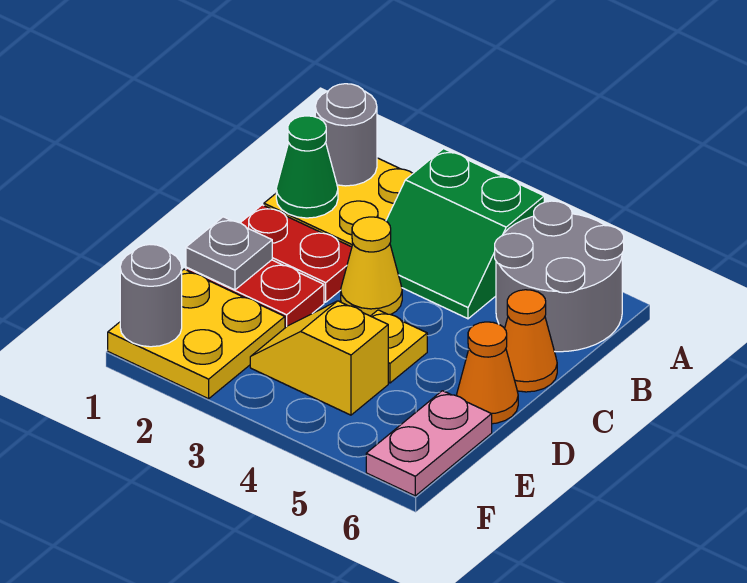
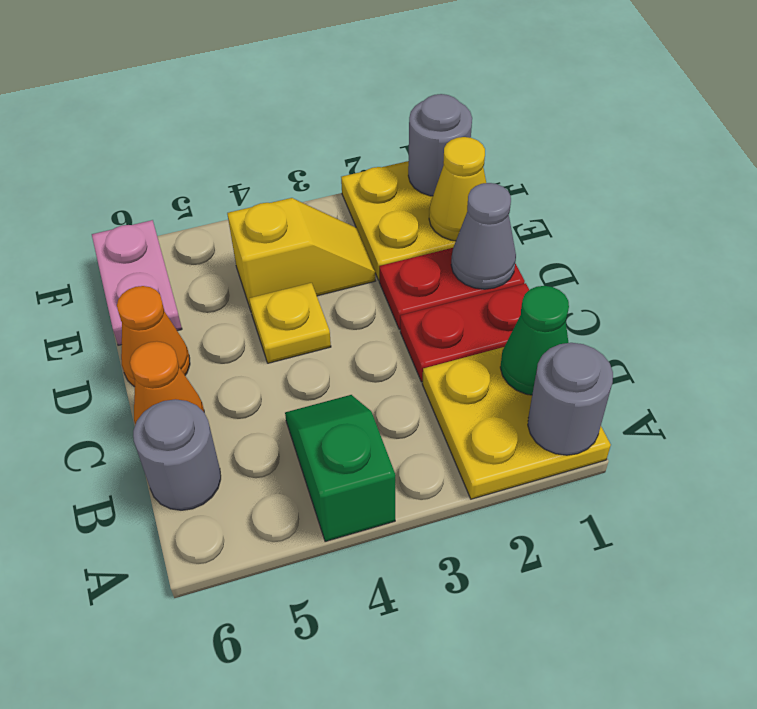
green slope A3:B4 level 1 top A -> green slope A4:B4 level 1 top A
grey round brick A5:B6 level 1 -> grey round brick B6 level 1
yellow cone C3 level 1 -> yellow cone E1 level 2
grey plate D1 level 2 -> grey cone D1 level 2

